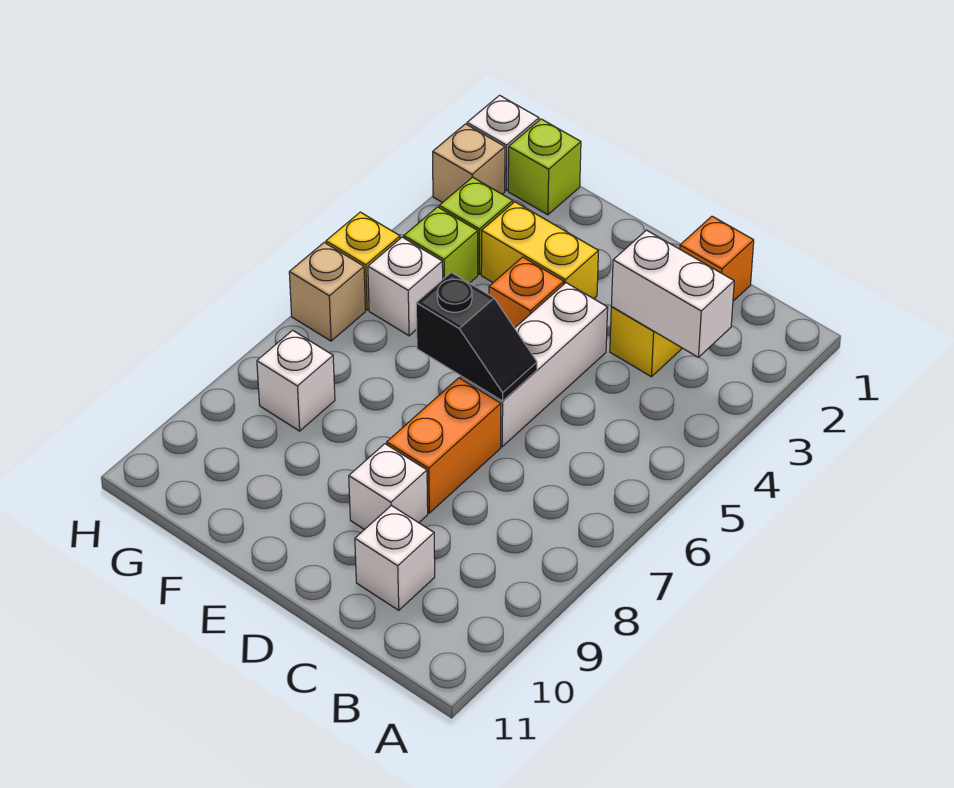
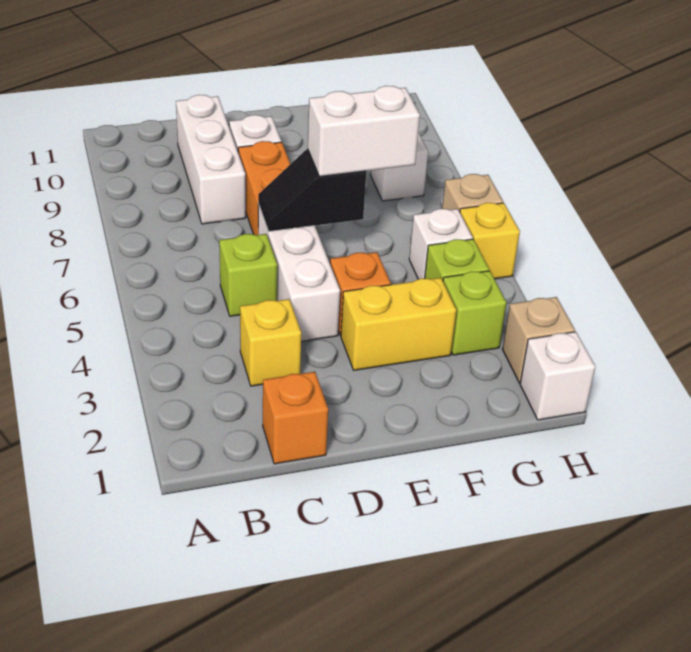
white brick B3:C3 level 2 -> white brick E6:F6 level 3
white brick C10 level 1 -> white brick C8:C10 level 1
lime brick G1 level 1 -> lime brick C5 level 1

